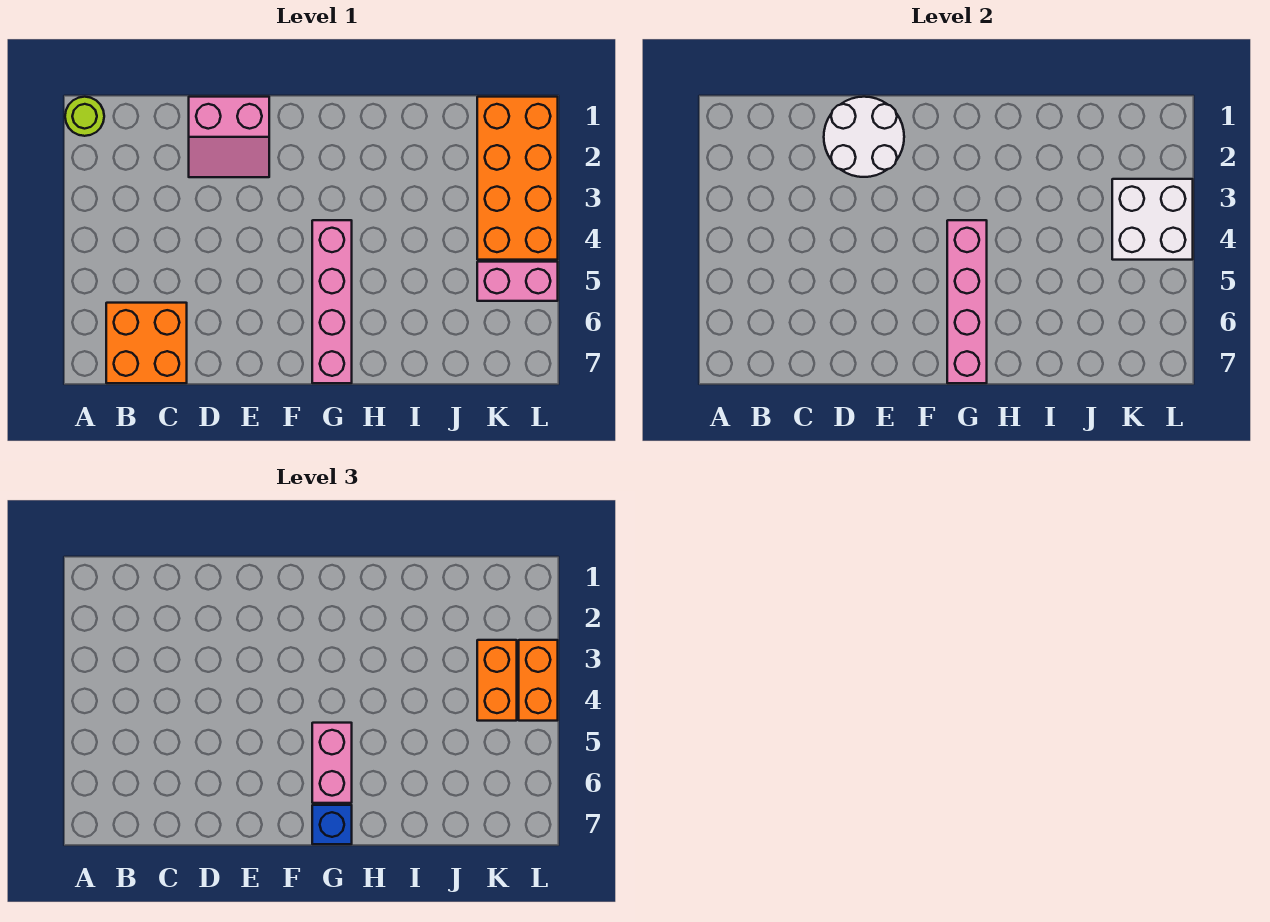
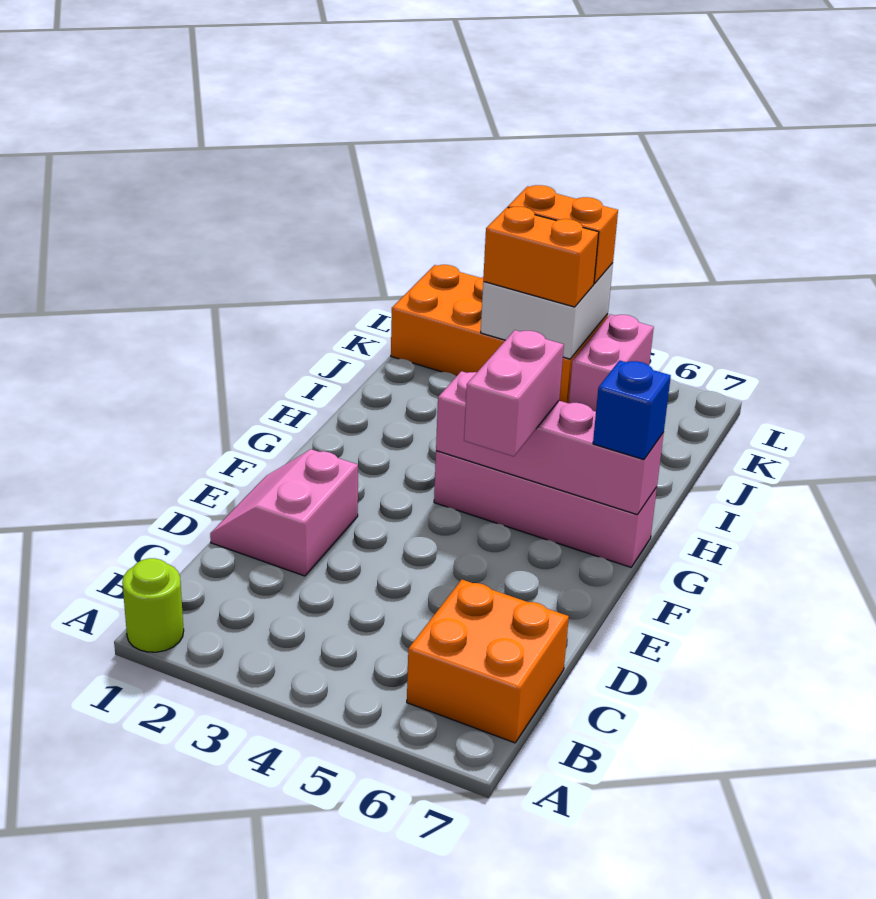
pink slope D1:E2 level 1 top 1 -> pink slope D1:E2 level 1 top 2
white round brick D1:E2 level 2 -> none
pink brick G5:G6 level 3 -> pink brick F5:G5 level 3

